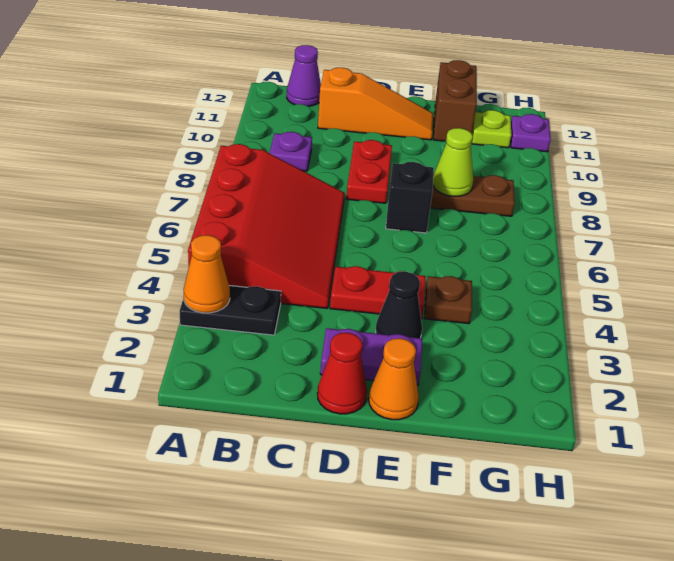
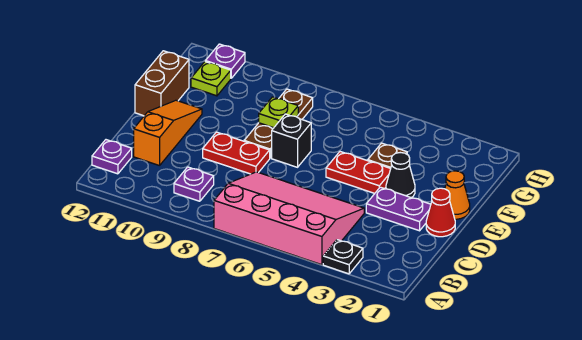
black plate A3:B3 level 1 -> black plate A3 level 1
orange cone A3 level 2 -> none
red slope A4:C7 level 1 top A -> pink slope A4:C7 level 1 top A
purple cone B12 level 1 -> purple plate B12 level 1
purple plate D2:E2 level 1 -> purple plate D2:D3 level 1
red plate D4:E4 level 1 -> red plate E4:E5 level 1
lime cone F8 level 2 -> lime plate F8 level 2
brown brick F11:F12 level 1 -> brown brick E12:F12 level 1

